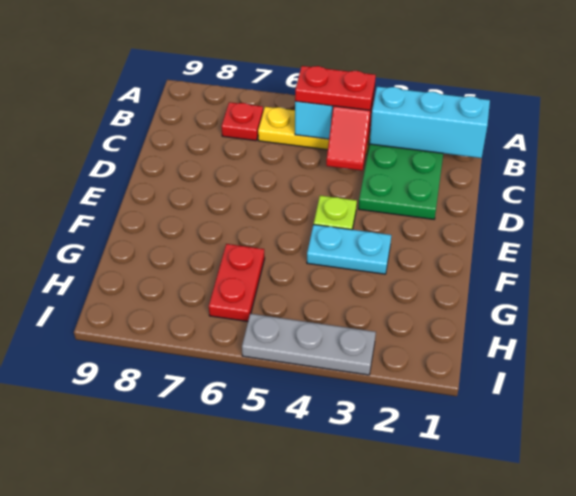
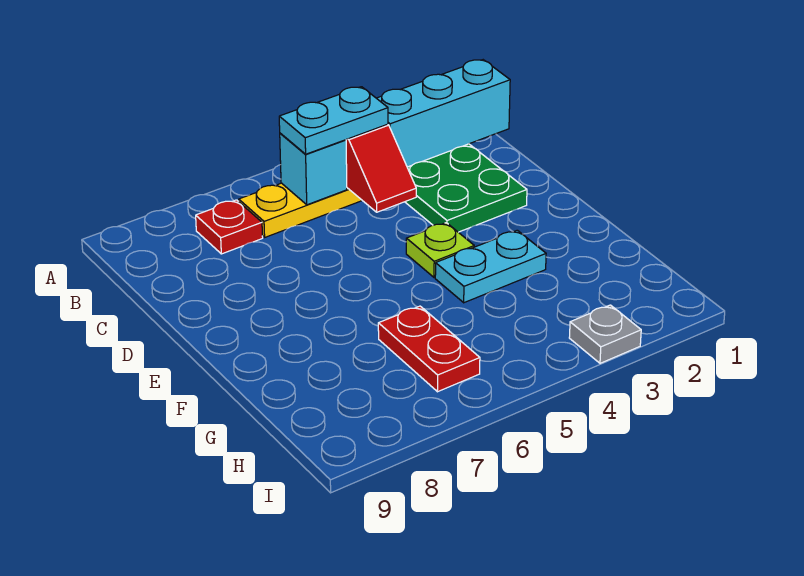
red plate B4:B5 level 3 -> cyan plate B4:B5 level 3
grey plate I3:I5 level 1 -> grey plate I3 level 1

